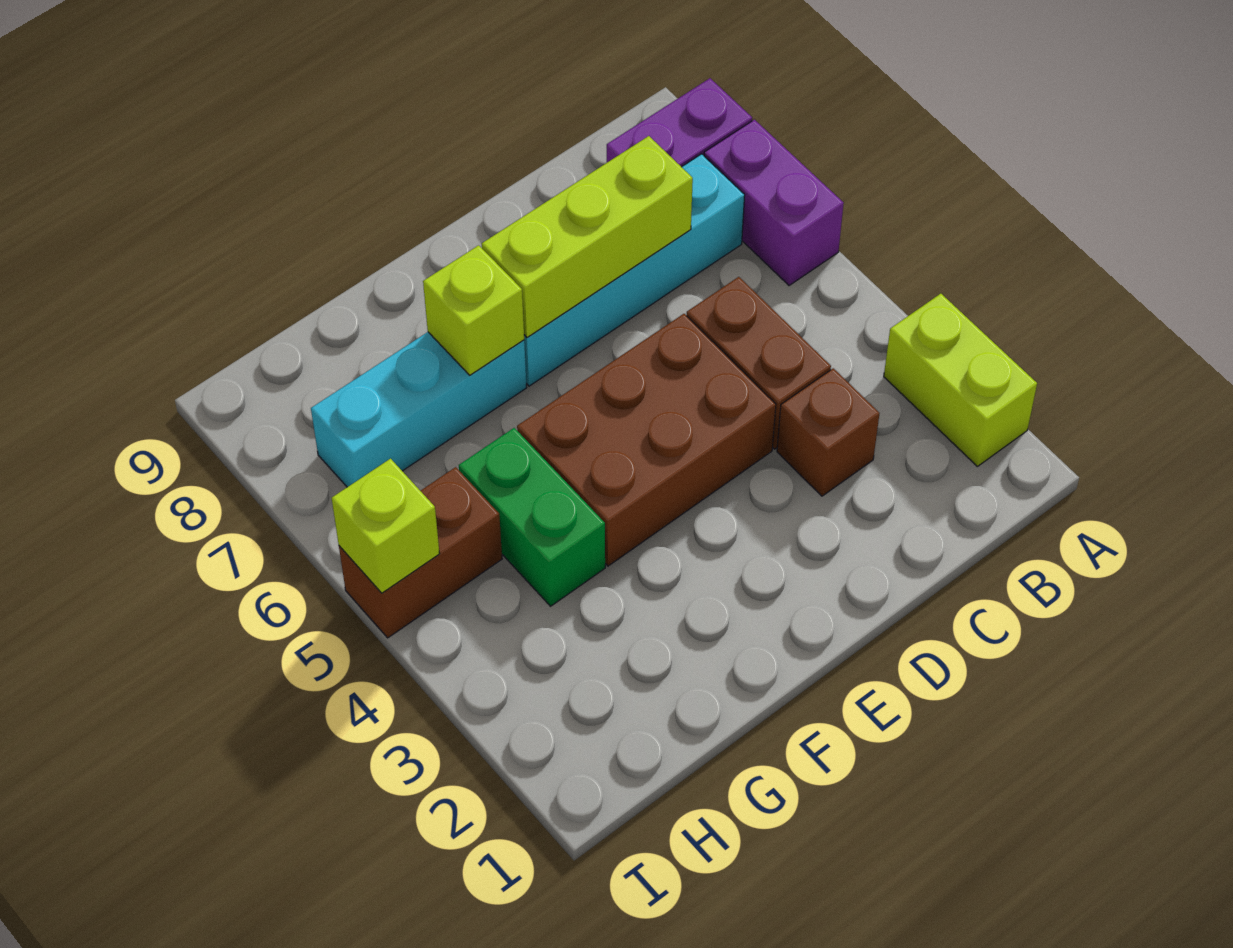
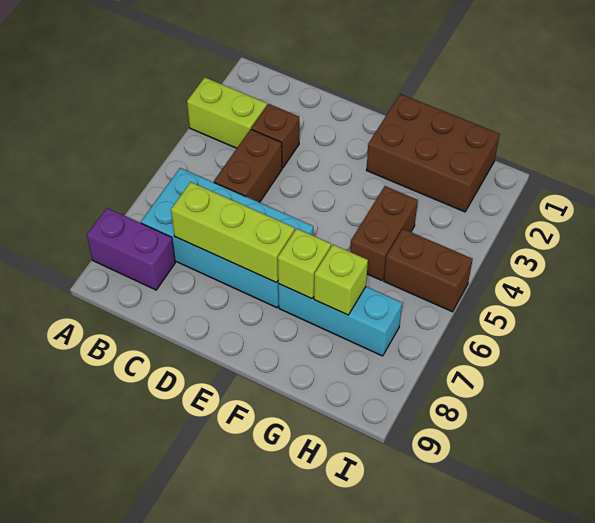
lime brick A2:A3 level 1 -> lime brick A3:B3 level 1
purple brick A6:A7 level 1 -> none
cyan brick B7:E7 level 1 -> cyan brick B6:E7 level 1
brown brick D4:F5 level 1 -> brown brick F1:H2 level 1
green brick G4:G5 level 1 -> brown brick G4:G5 level 1
lime brick I5 level 2 -> lime brick G7 level 2

